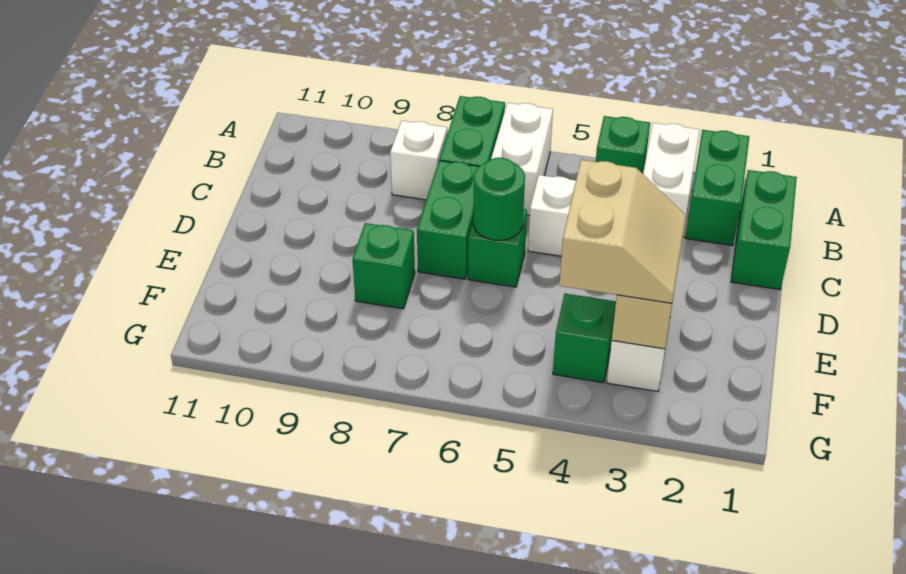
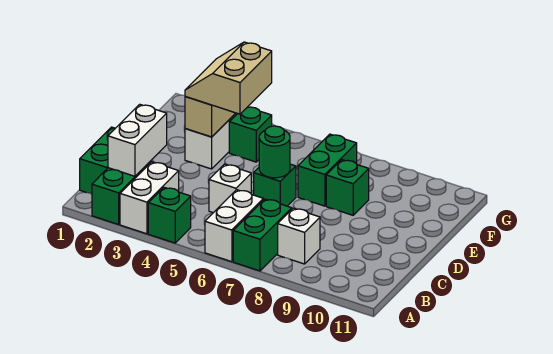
none -> white brick B2:C2 level 2
green brick C7:D7 level 1 -> green brick E7:F7 level 1

